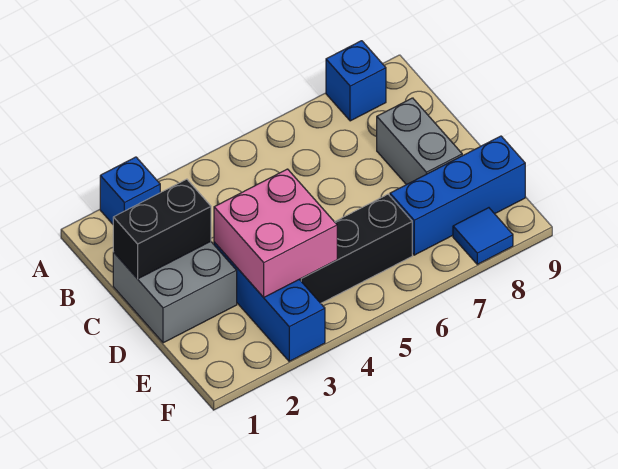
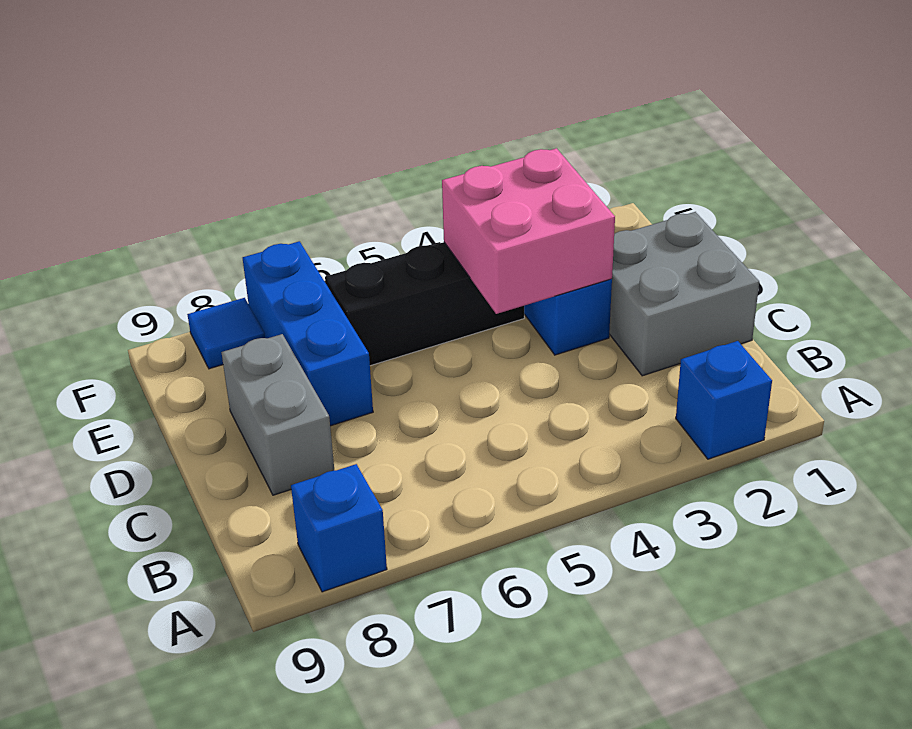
black brick C1:C2 level 2 -> none
blue brick E7:E9 level 1 -> blue brick D7:F7 level 1

